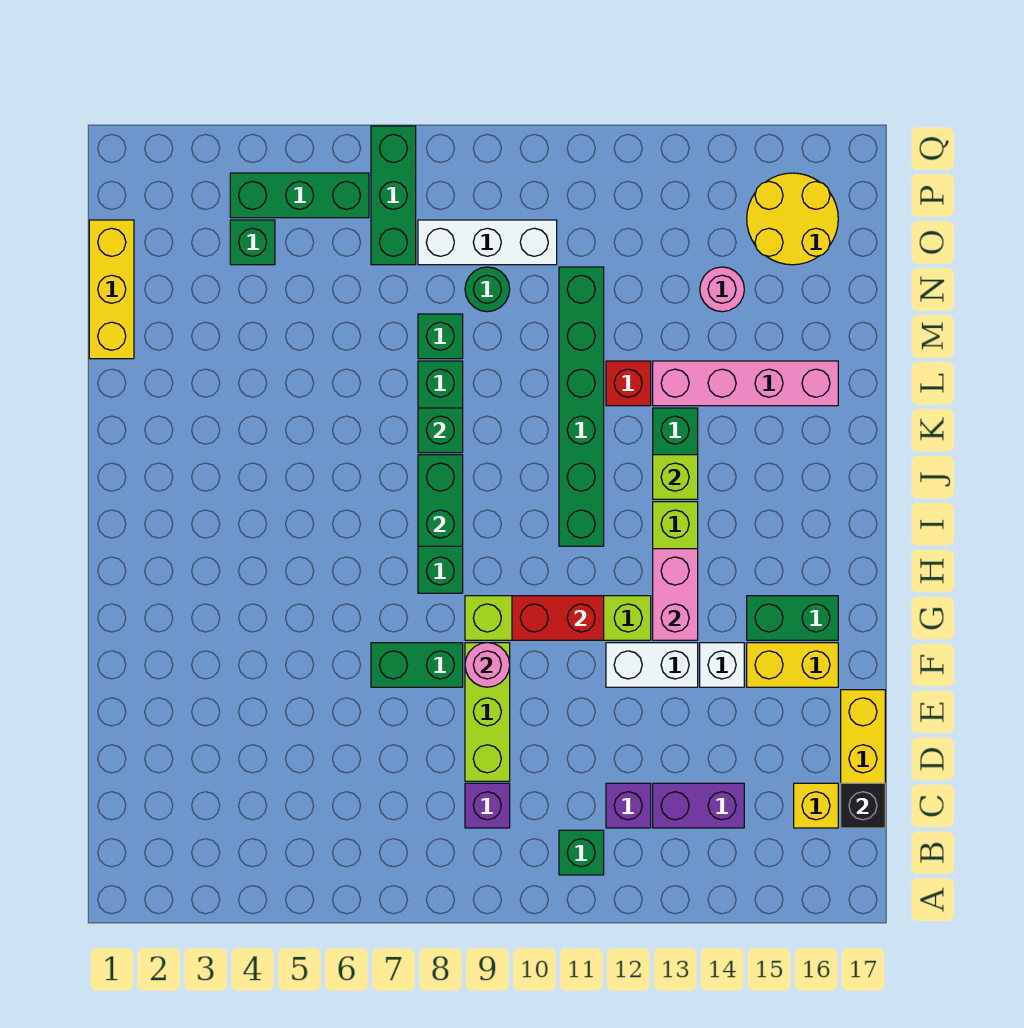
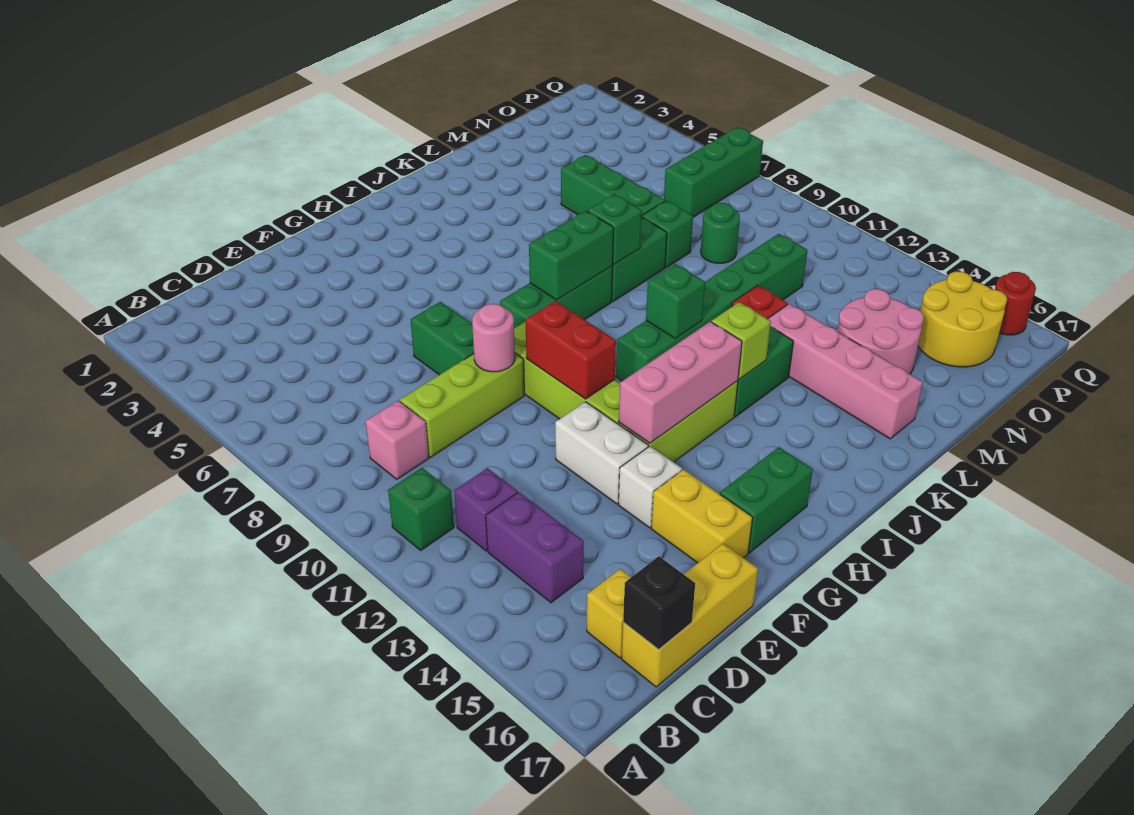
purple brick C9 level 1 -> pink brick C9 level 1
pink brick G13:H13 level 2 -> pink brick G13:I13 level 2
green brick G15:G16 level 1 -> green brick G16:H16 level 1
yellow brick M1:O1 level 1 -> none
pink round brick N14 level 1 -> pink round brick M14:N15 level 1
green brick O4 level 1 -> green brick J11 level 2
white brick O8:O10 level 1 -> none
green brick P4:P6 level 1 -> green brick M5:M7 level 1
none -> red round brick Q16 level 1

